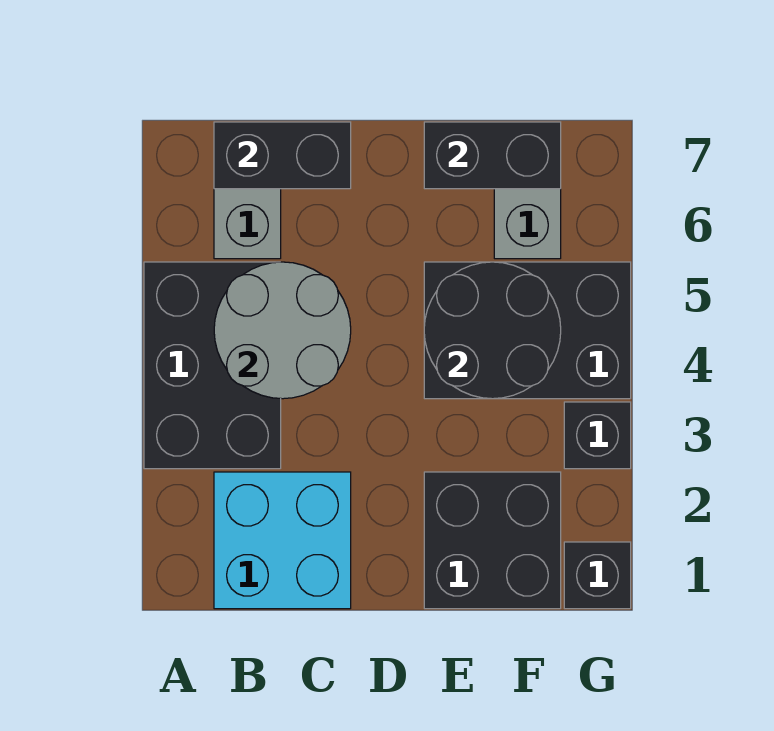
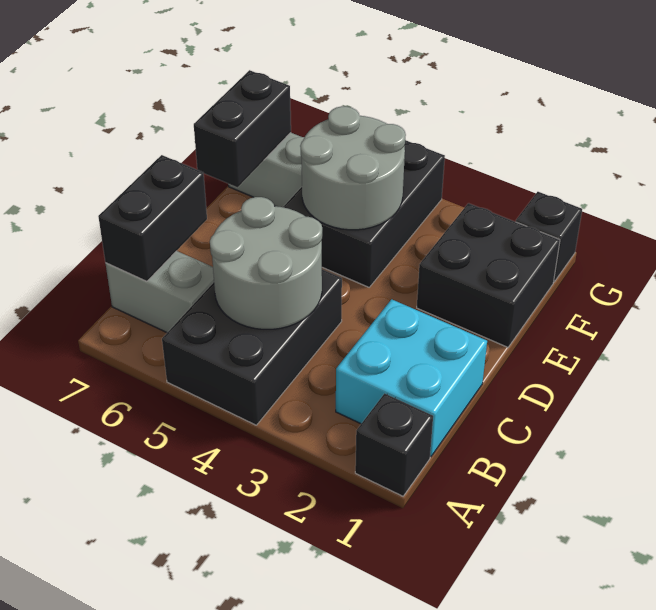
black brick A3:B5 level 1 -> black brick A4:C5 level 1
black round brick E4:F5 level 2 -> grey round brick E4:F5 level 2
black brick G3 level 1 -> black brick A1 level 1

